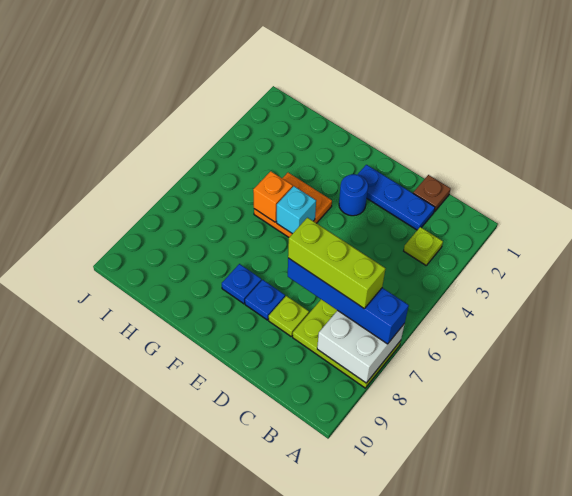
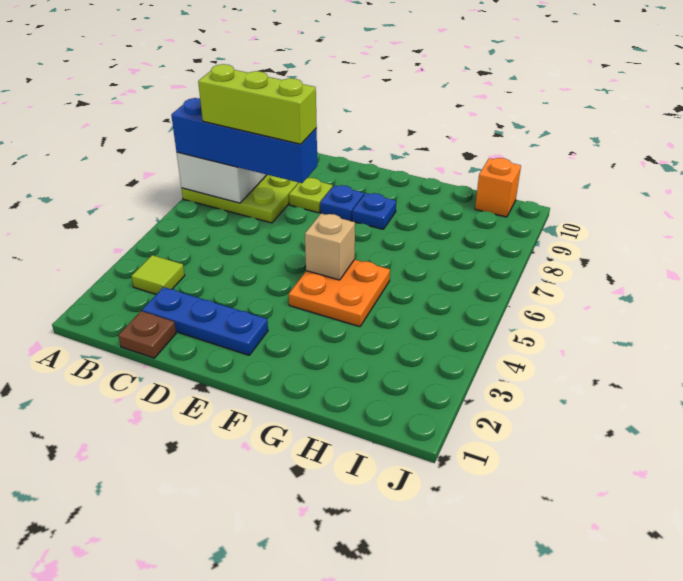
lime plate B3 level 1 -> lime tile B3 level 1
blue round brick E3 level 1 -> none
cyan brick F5 level 2 -> tan brick F5 level 2
orange brick G5 level 2 -> orange brick I10 level 1

